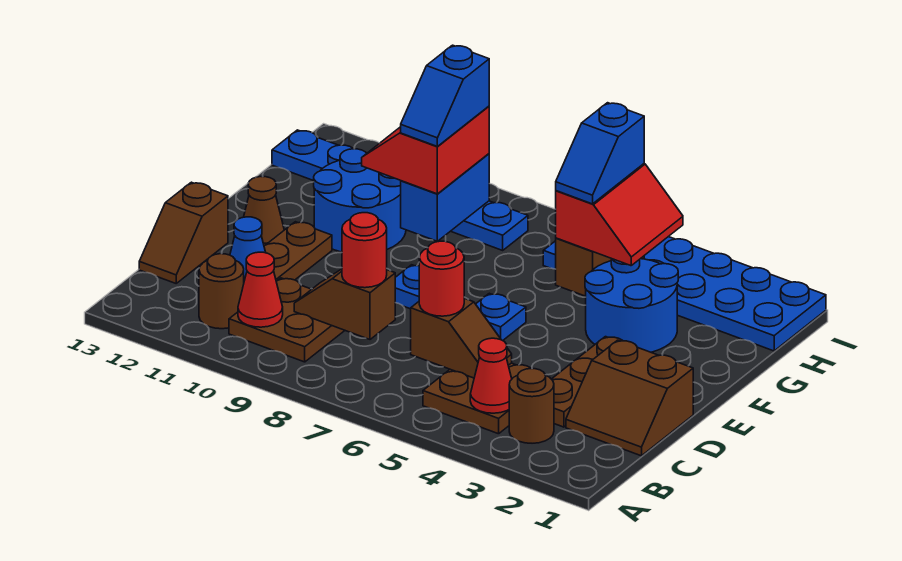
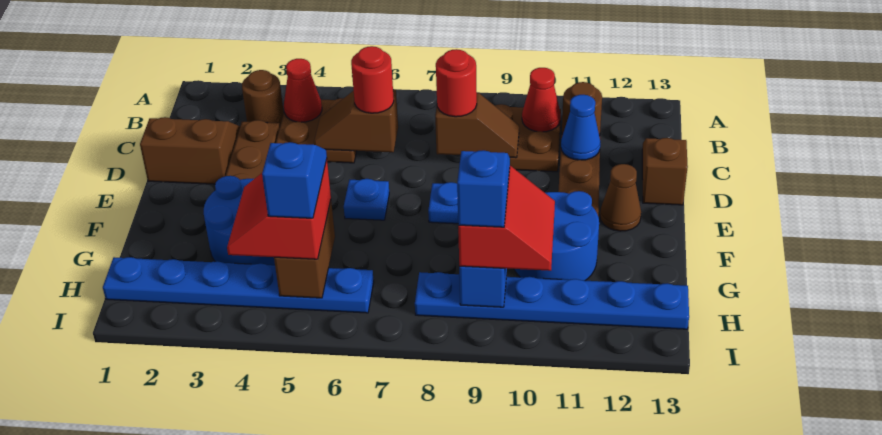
blue plate H1:I6 level 1 -> blue plate H1:H6 level 1

